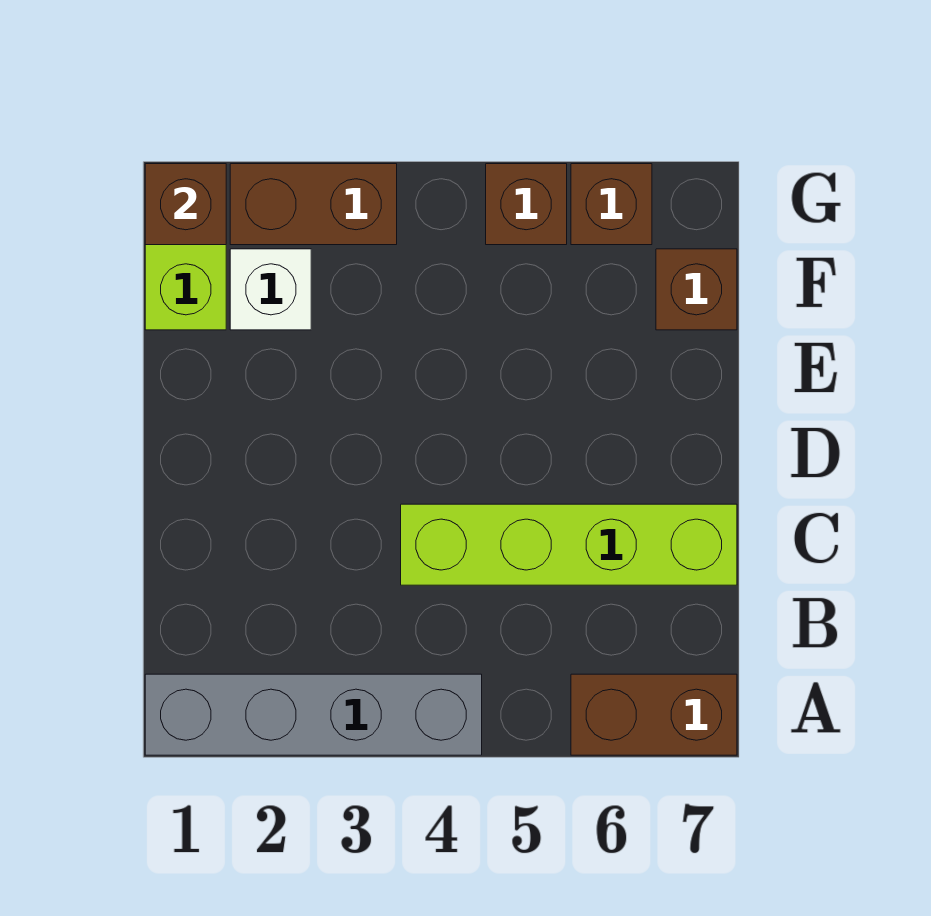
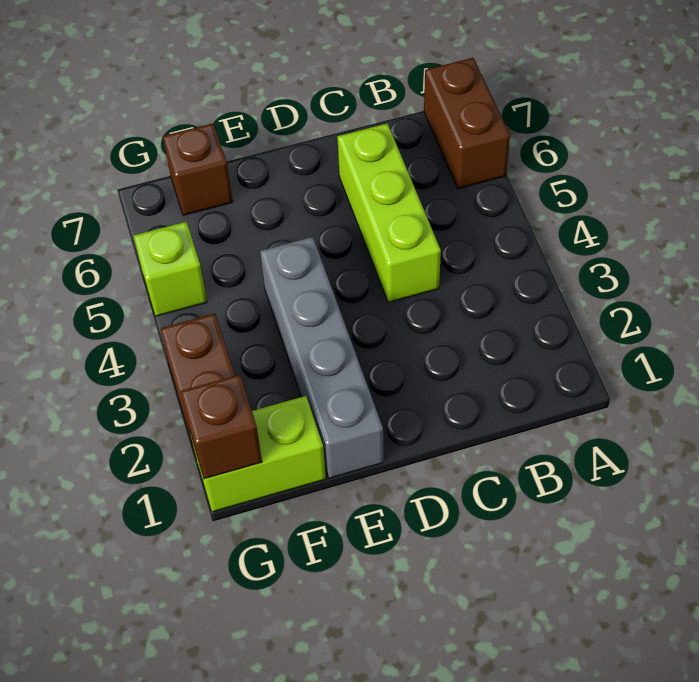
grey brick A1:A4 level 1 -> grey brick E1:E4 level 1
lime brick C4:C7 level 1 -> lime brick C4:C6 level 1
white brick F2 level 1 -> none
brown brick G5 level 1 -> lime brick G5 level 1
brown brick G6 level 1 -> none

